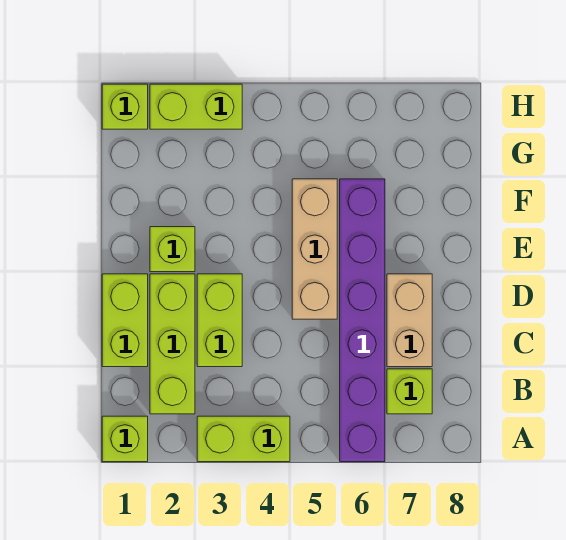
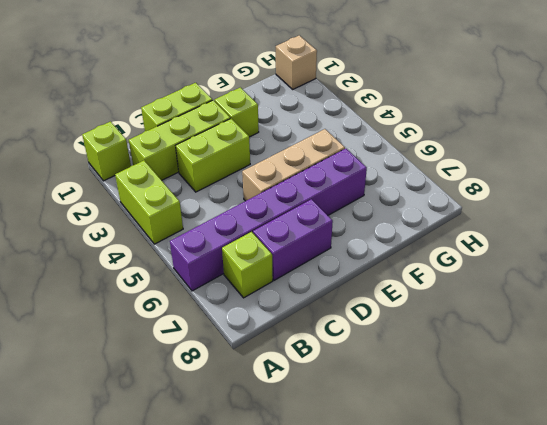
tan brick C7:D7 level 1 -> purple brick C7:D7 level 1
lime brick H1 level 1 -> tan brick H1 level 1
lime brick H2:H3 level 1 -> none

